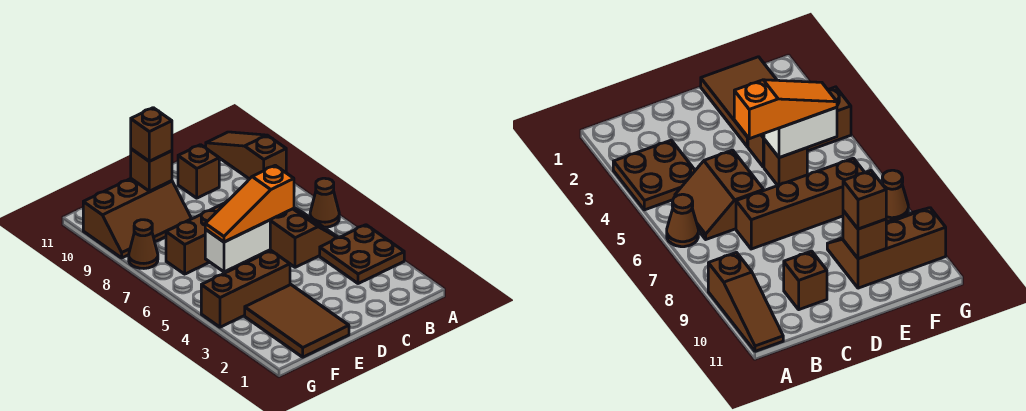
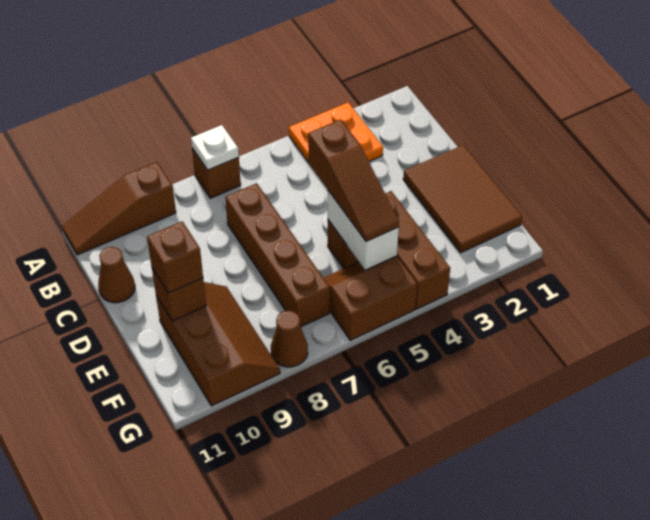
brown plate A3:B4 level 1 -> orange plate A3:B4 level 1
brown cone A6 level 1 -> brown cone C11 level 1
none -> white plate A7 level 2
brown slope B5:C6 level 1 top C -> brown slope F5:G6 level 1 top G
brown brick C10 level 1 -> brown brick A7 level 1
orange slope D5:F5 level 3 top D -> brown slope D5:F5 level 3 top D
brown tile E1:F3 level 1 -> brown tile D1:F2 level 1

